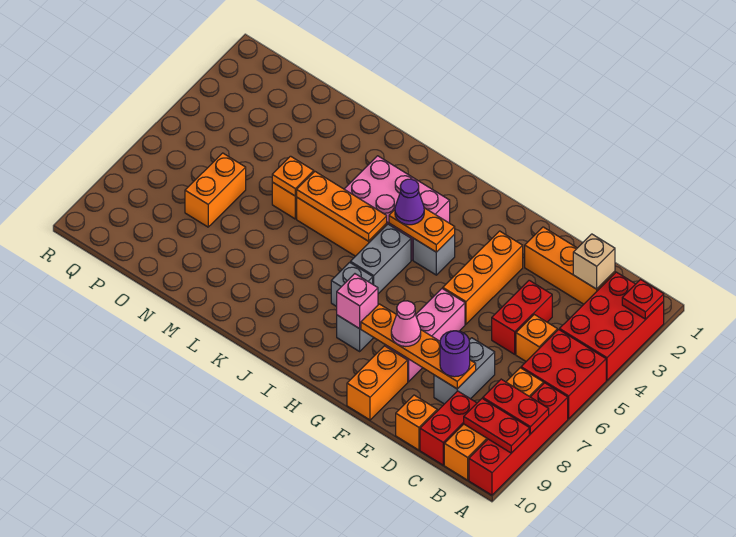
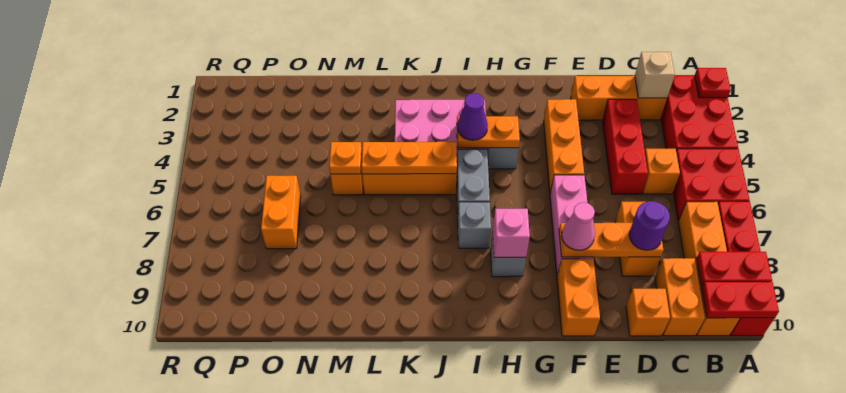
red plate A8:B8 level 2 -> red plate A10:B10 level 2
red brick C9:C10 level 1 -> orange brick C9:C10 level 1
red brick D4:D5 level 1 -> red brick D3:D5 level 1
grey brick D7:D8 level 1 -> orange brick D7:D8 level 1
orange plate D8:G8 level 2 -> orange plate D8:F8 level 2

